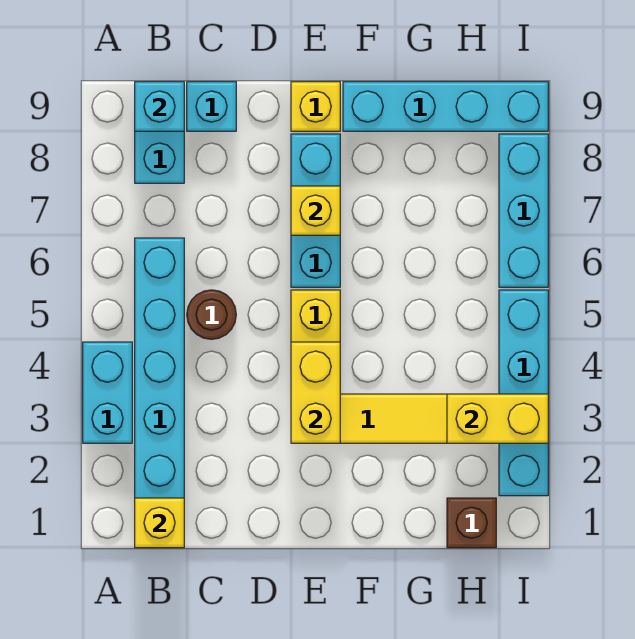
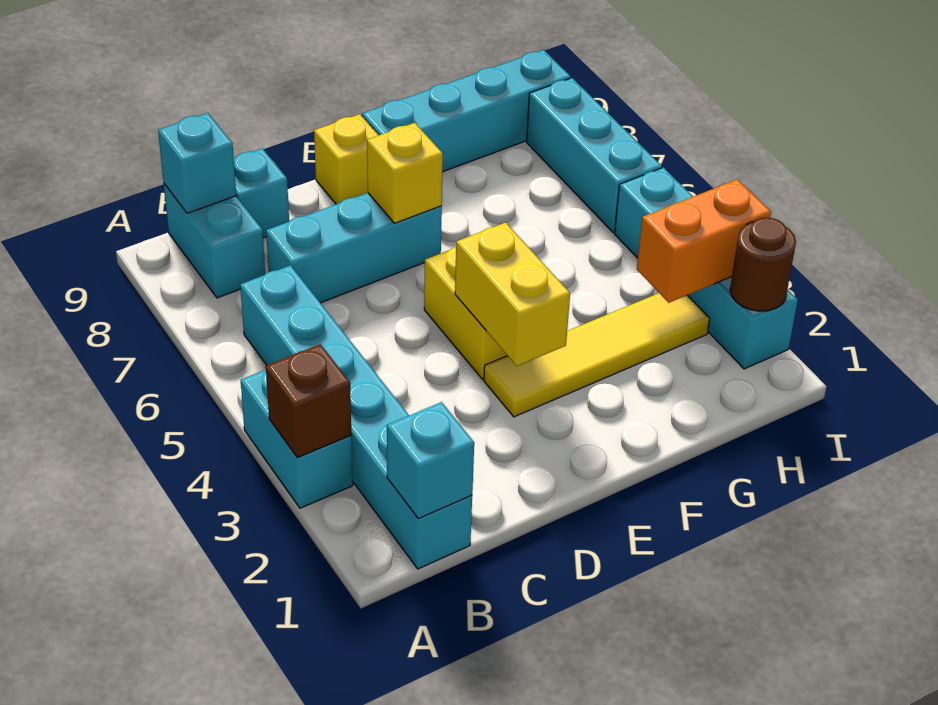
yellow brick B1 level 2 -> cyan brick B1 level 2
brown round brick C5 level 1 -> brown round brick I2 level 2
cyan brick E6:E8 level 1 -> cyan brick C7:E7 level 1
brown brick H1 level 1 -> brown brick A3 level 2
yellow brick H3:I3 level 2 -> orange brick H3:I3 level 2

